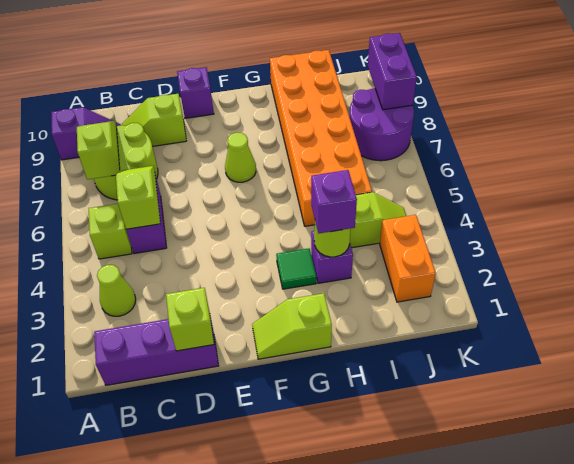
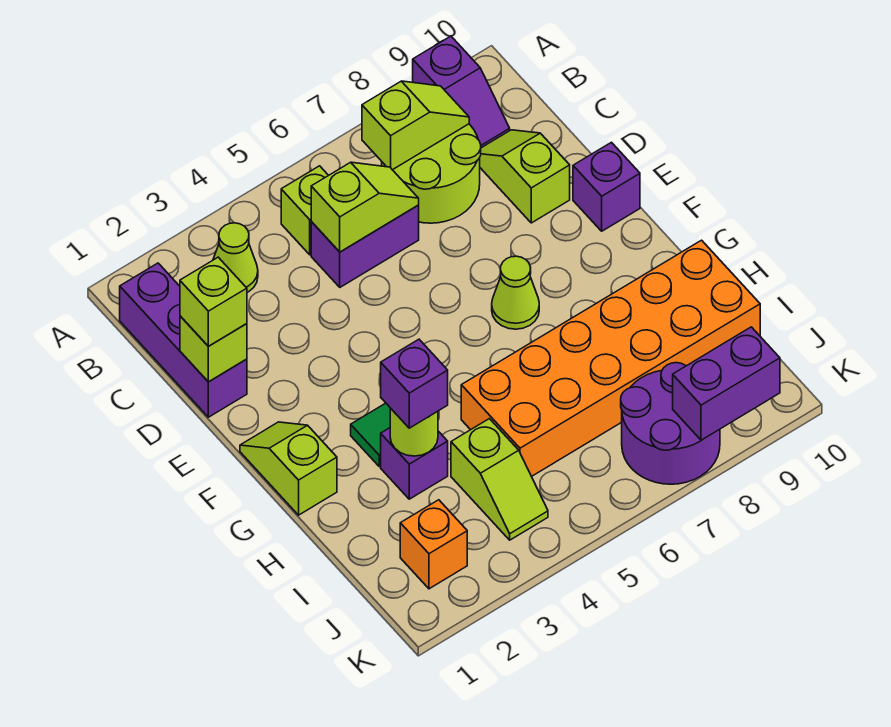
none -> lime brick D1 level 3
orange brick J2:J3 level 1 -> orange brick J2 level 1

